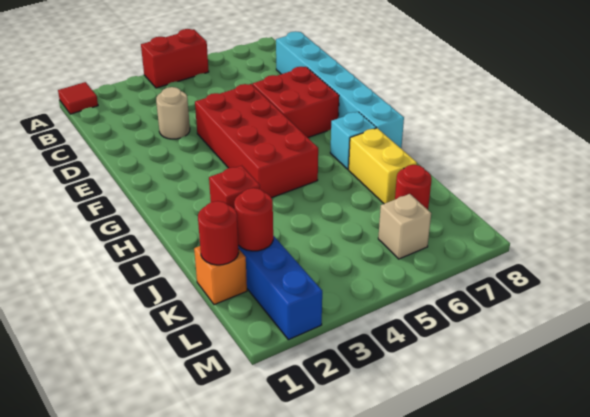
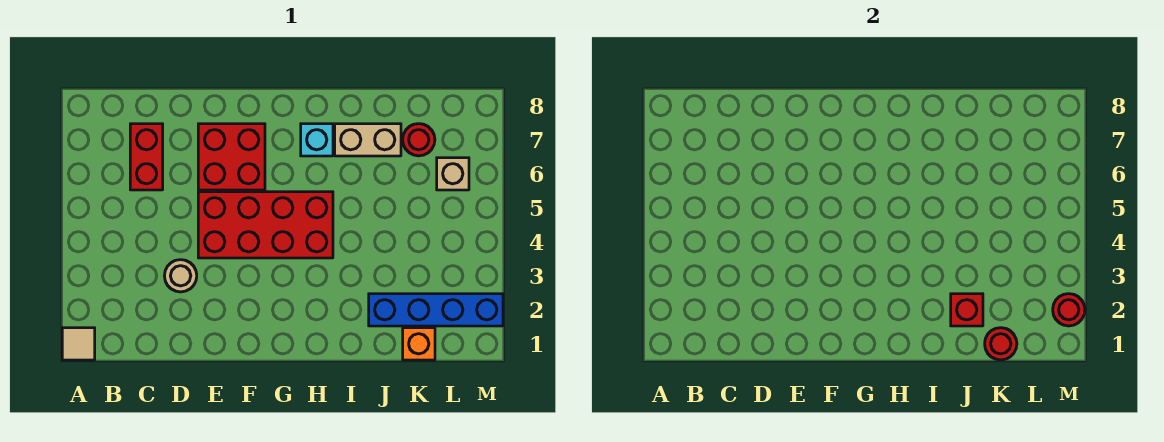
red tile A1 level 1 -> tan tile A1 level 1
red brick A4:A5 level 1 -> red brick C6:C7 level 1
cyan brick C8:H8 level 1 -> none
yellow brick I7:J7 level 1 -> tan brick I7:J7 level 1
red round brick K2 level 2 -> red round brick M2 level 2

